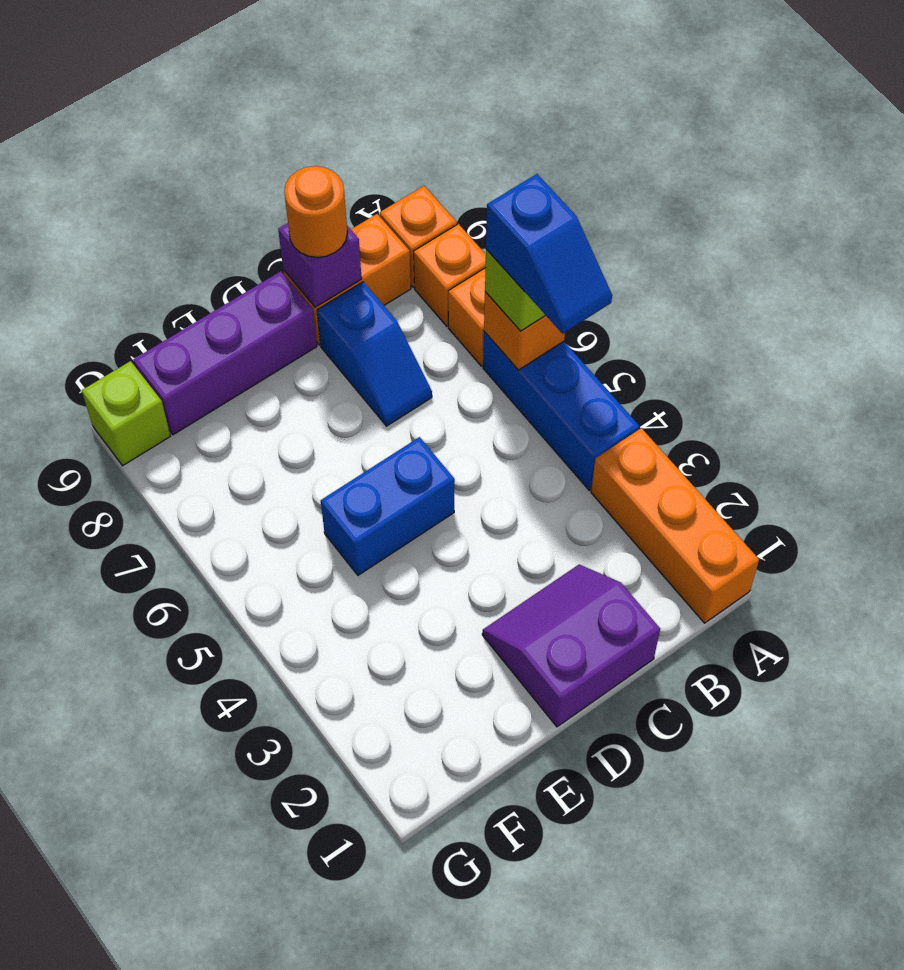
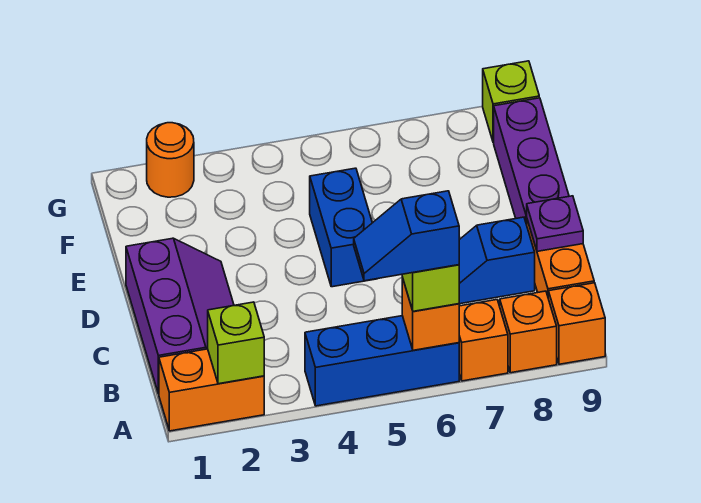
orange brick A1:A3 level 1 -> orange brick A1:A2 level 1
none -> lime brick A2 level 2
purple slope C1:D2 level 1 top 1 -> purple slope B1:D2 level 1 top 1
purple brick C9 level 2 -> purple plate C9 level 2
orange round brick C9 level 3 -> orange round brick G2 level 1

